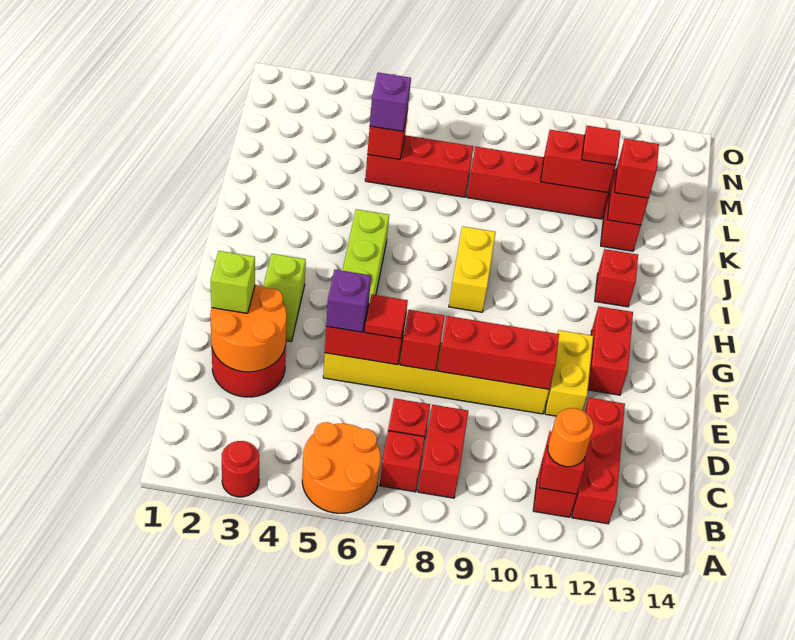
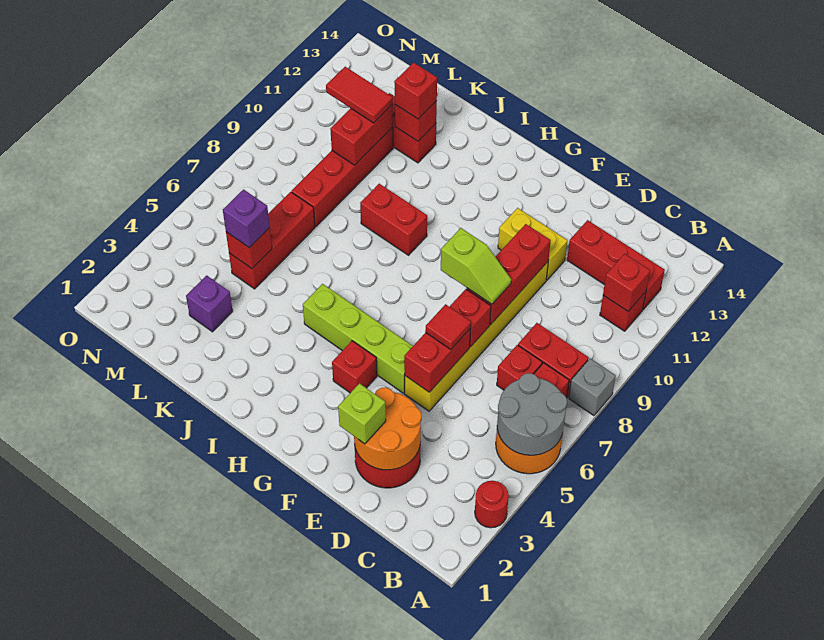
none -> grey round brick A5:B6 level 2
none -> grey brick A8 level 1
orange round brick B11 level 3 -> none
purple brick E5 level 3 -> purple brick L3 level 1
lime slope F3:G3 level 1 top G -> lime slope E8:F8 level 3 top F
red brick F12:G12 level 1 -> red brick I9:J9 level 1
yellow brick H8:I8 level 1 -> none
red brick I12 level 1 -> red brick G4 level 1
red tile L11 level 3 -> red tile L11:M11 level 3

